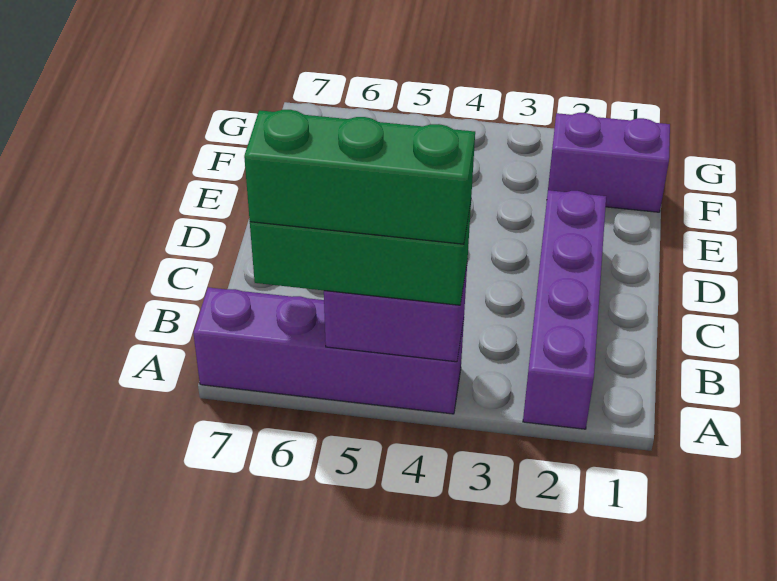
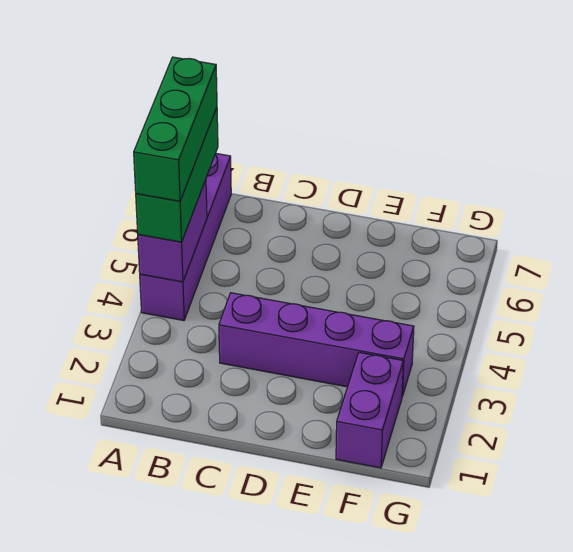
purple brick A2:D2 level 1 -> purple brick C3:F3 level 1

